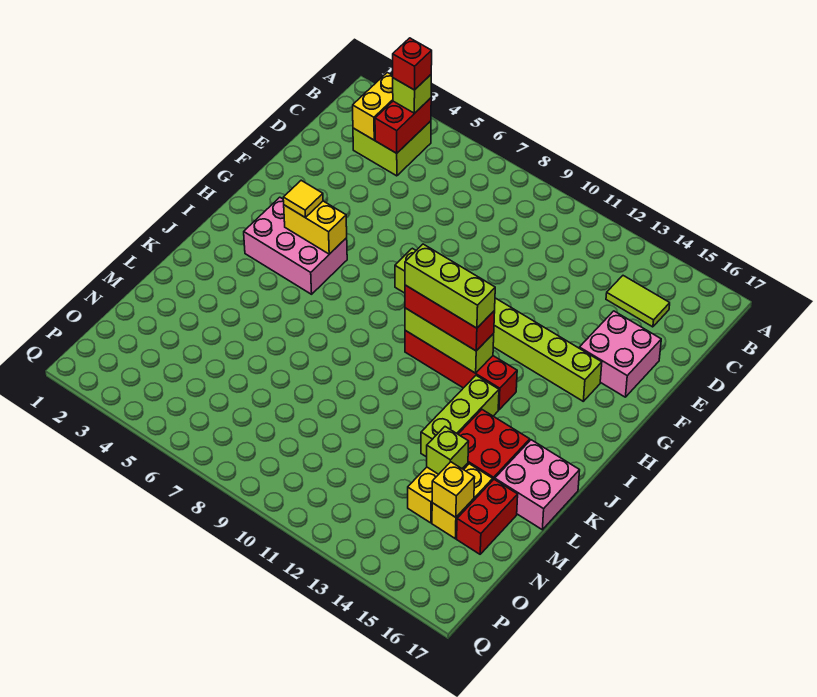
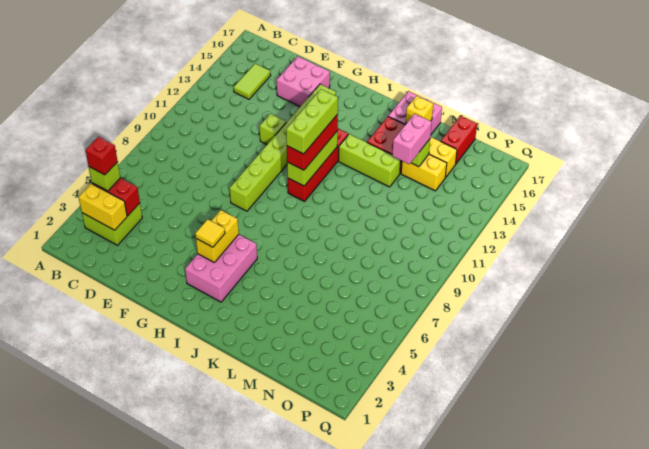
none -> lime brick F12 level 1
none -> pink brick M13:M14 level 3
red brick M16:N16 level 1 -> red brick N16:N17 level 1
yellow brick N15 level 2 -> yellow brick L16 level 2

